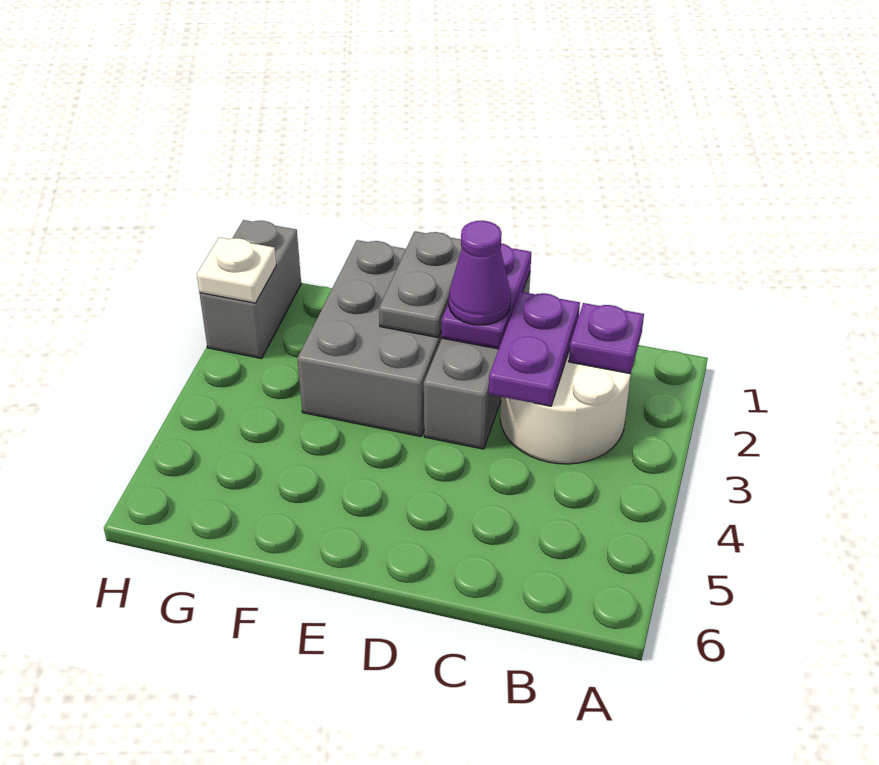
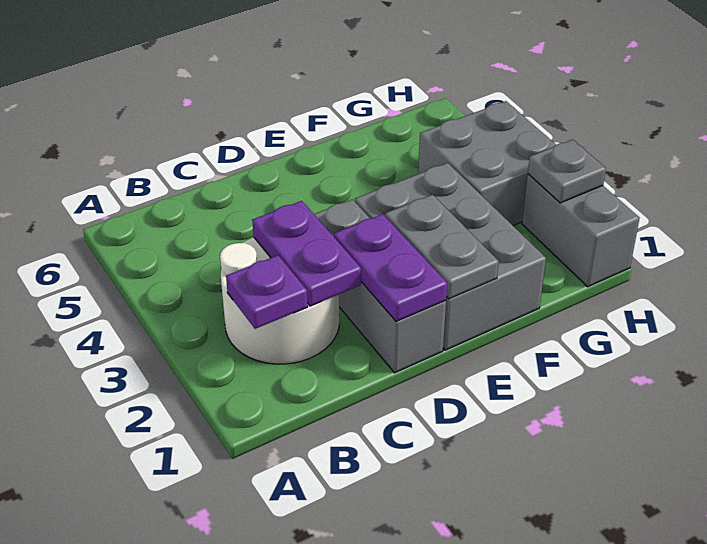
purple cone D2 level 3 -> none
none -> grey brick G3:H4 level 1
white plate H2 level 2 -> grey plate H2 level 2

